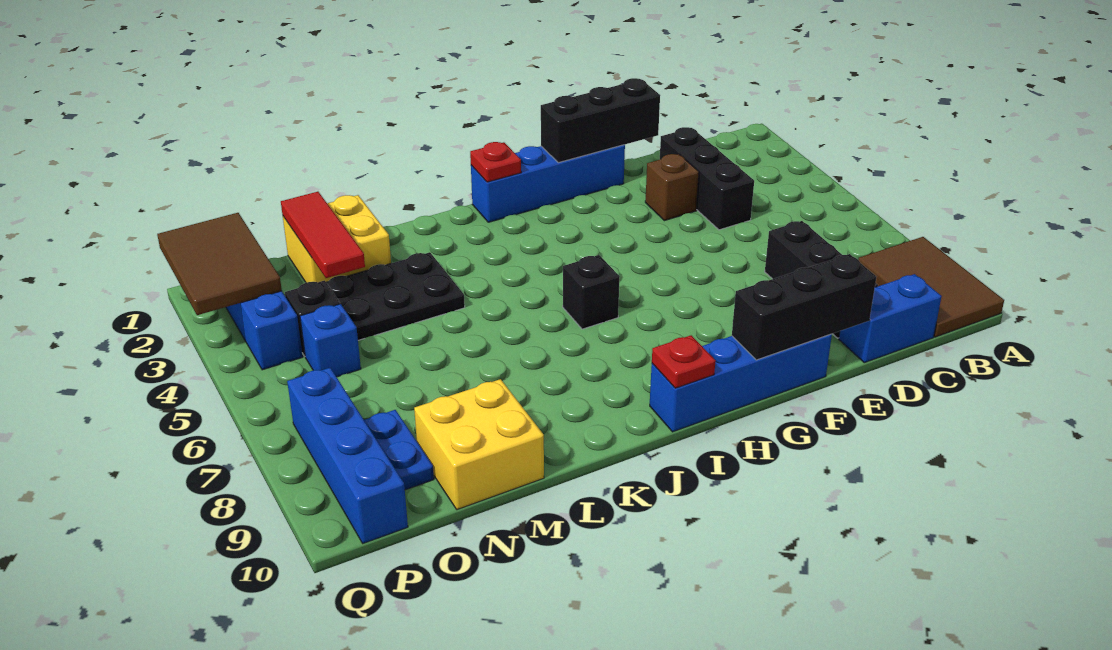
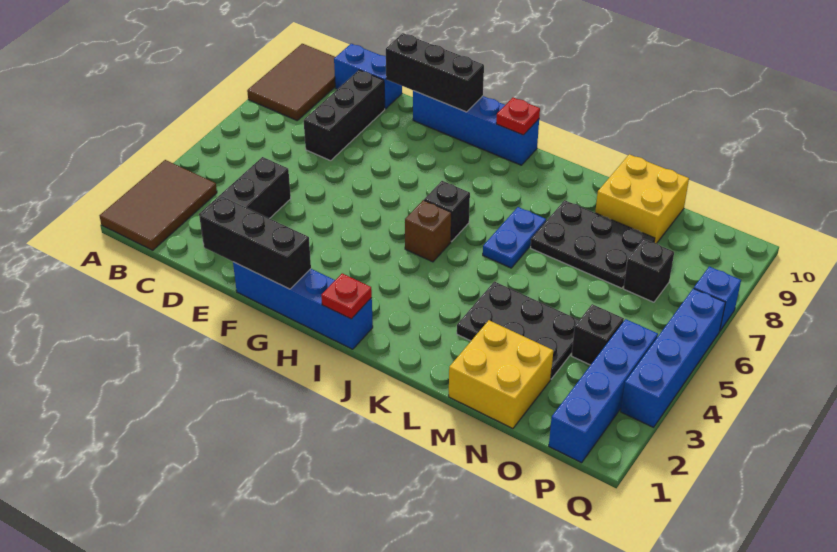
brown brick E3 level 1 -> brown brick I5 level 1
none -> black plate L7:N8 level 1
red tile N1:N3 level 2 -> none
blue brick O5 level 1 -> blue brick Q7 level 1
none -> black brick O7 level 1
blue plate O8:O9 level 1 -> blue plate K6:K7 level 1
brown tile P1:Q3 level 2 -> brown tile A1:B3 level 1
blue brick P7:P10 level 1 -> blue brick Q3:Q6 level 1

